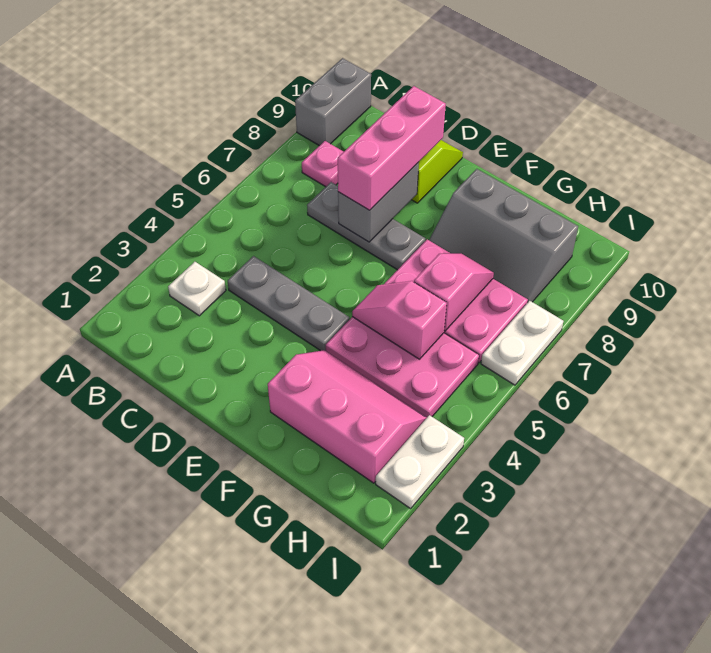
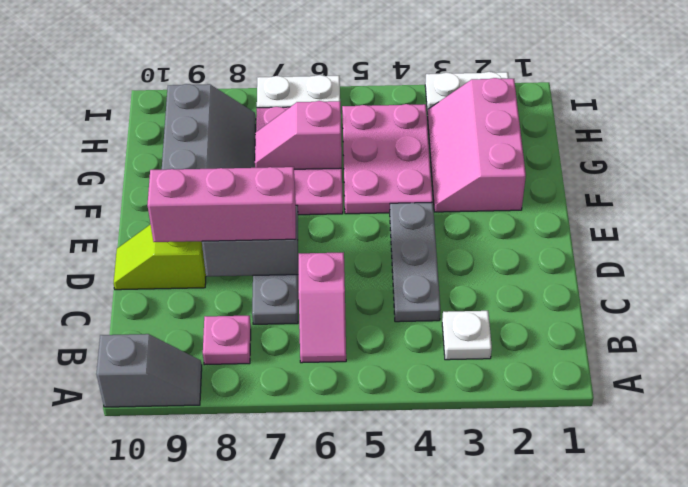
grey brick A9:A10 level 1 -> grey slope A9:A10 level 1 top 10
pink slope F5:G5 level 2 top G -> pink slope B6:C6 level 1 top C

